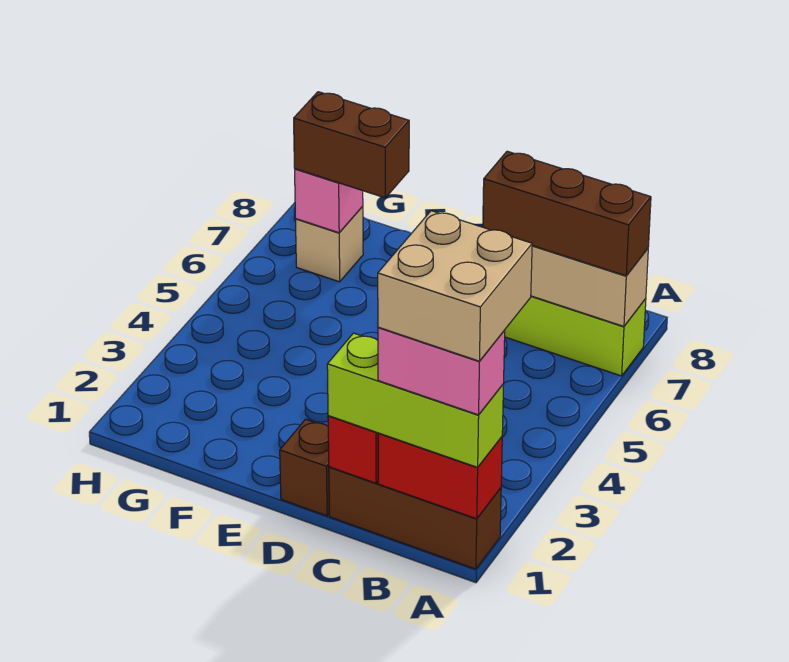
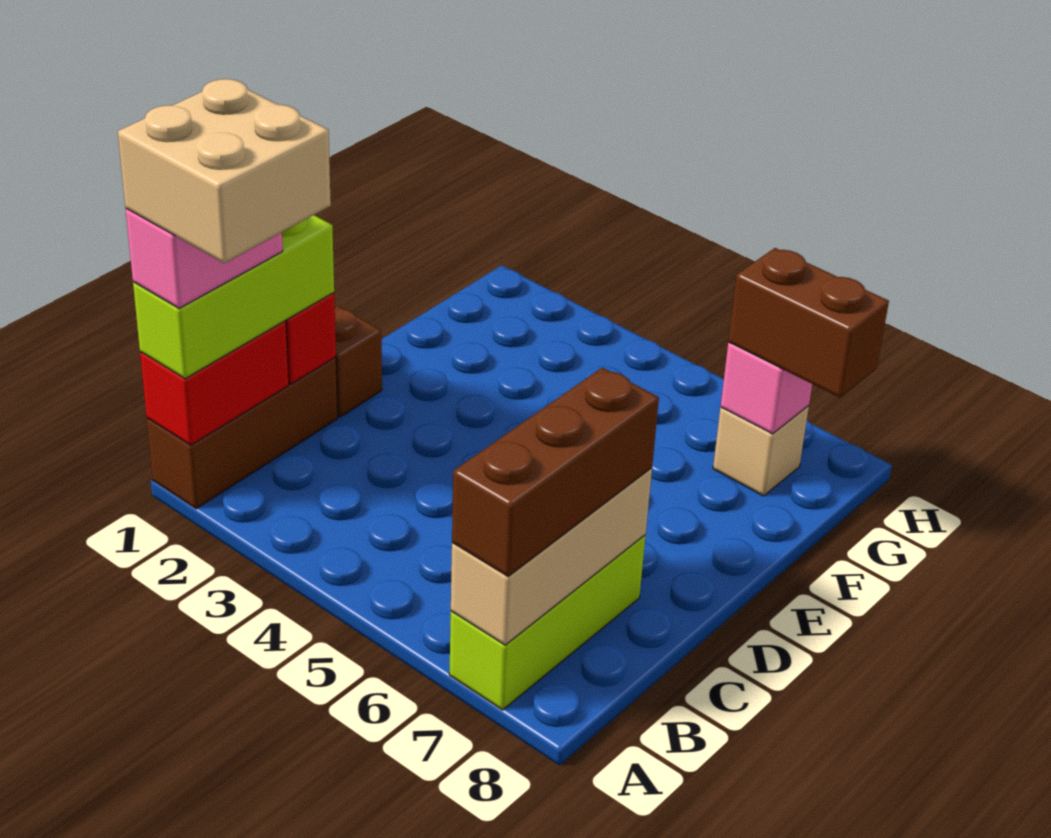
brown brick F7:G7 level 3 -> brown brick G7:G8 level 3

